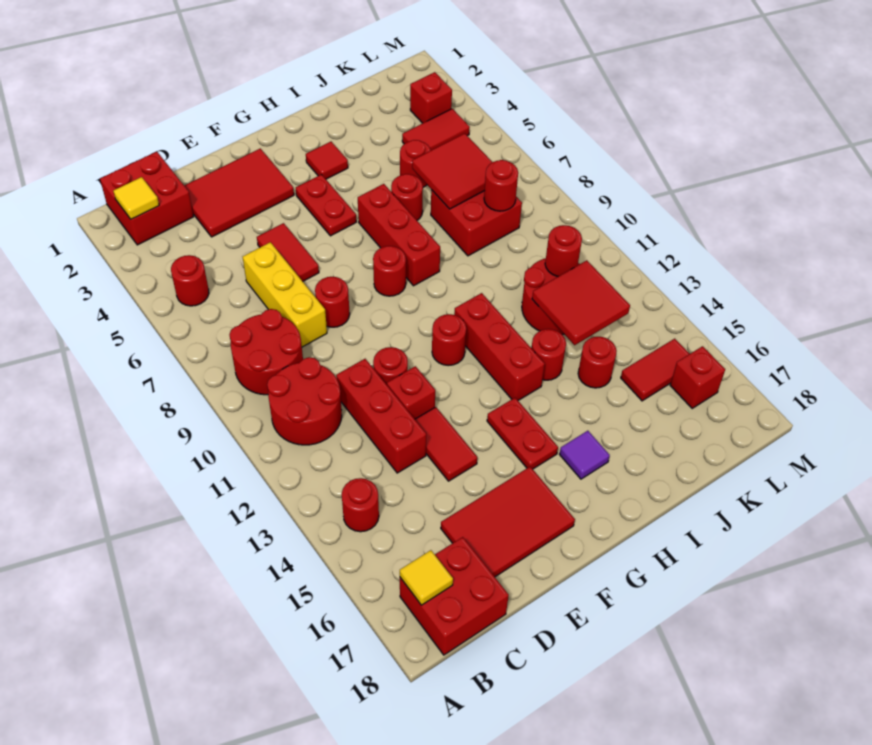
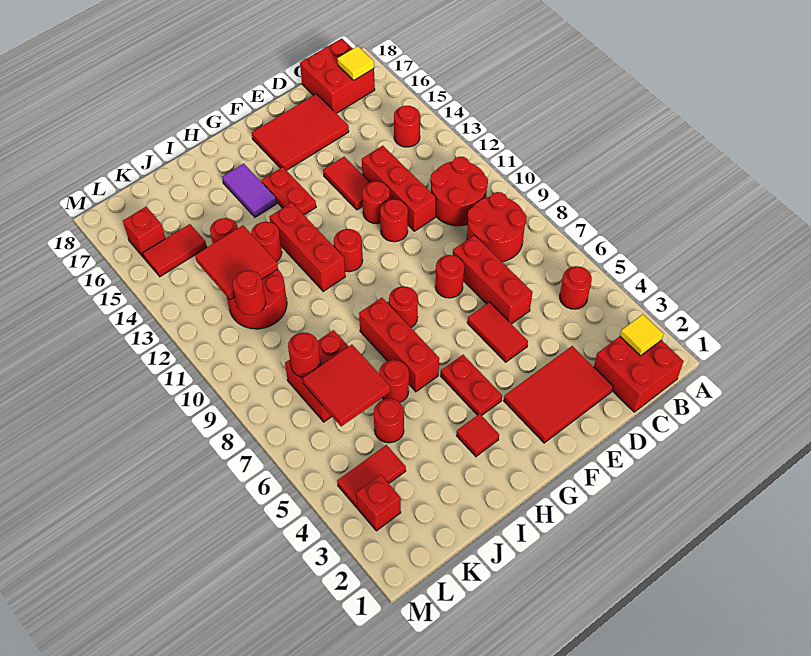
yellow brick D6:D8 level 1 -> red brick D6:D8 level 1
red brick E12 level 1 -> red round brick E12 level 1
purple tile H16 level 1 -> purple tile H15:H16 level 1

